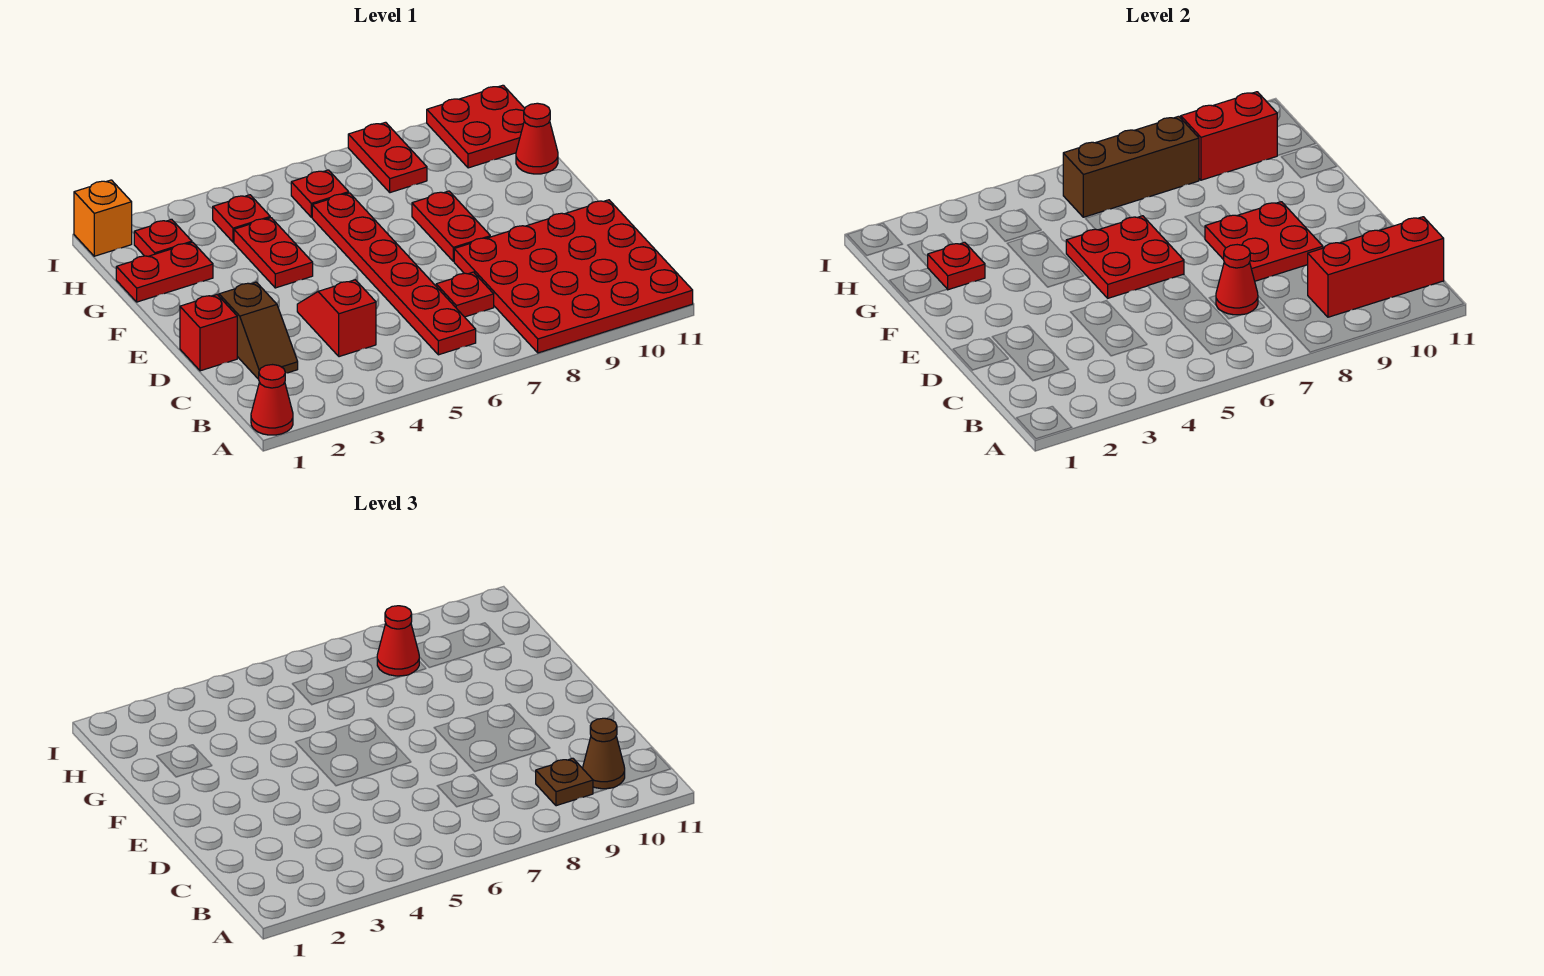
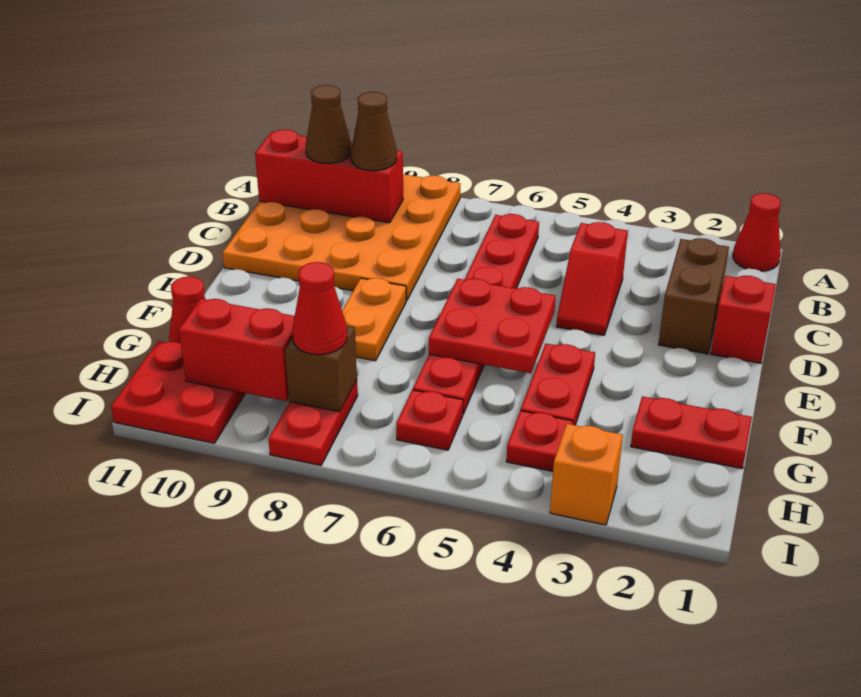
red plate A8:D11 level 1 -> orange plate A8:D11 level 1
brown plate B9 level 3 -> brown cone B9 level 3
brown slope C2:D2 level 1 top D -> brown brick C2:D2 level 1
red plate C7 level 1 -> none
red cone C7 level 2 -> none
red plate D8:E9 level 2 -> none
red plate E8:F8 level 1 -> orange plate E8:F8 level 1
red plate G2 level 2 -> none
red plate H2 level 1 -> none
brown brick H6:H8 level 2 -> brown brick H8 level 2
orange brick I1 level 1 -> orange brick I3 level 1

